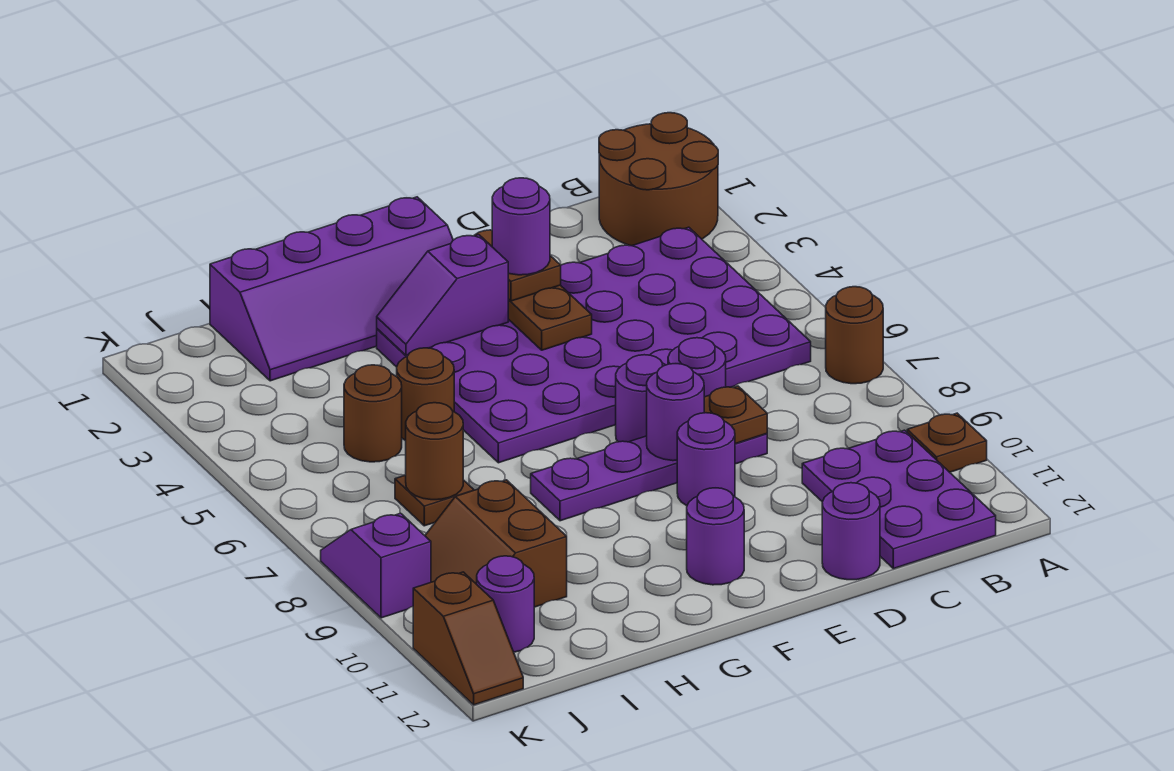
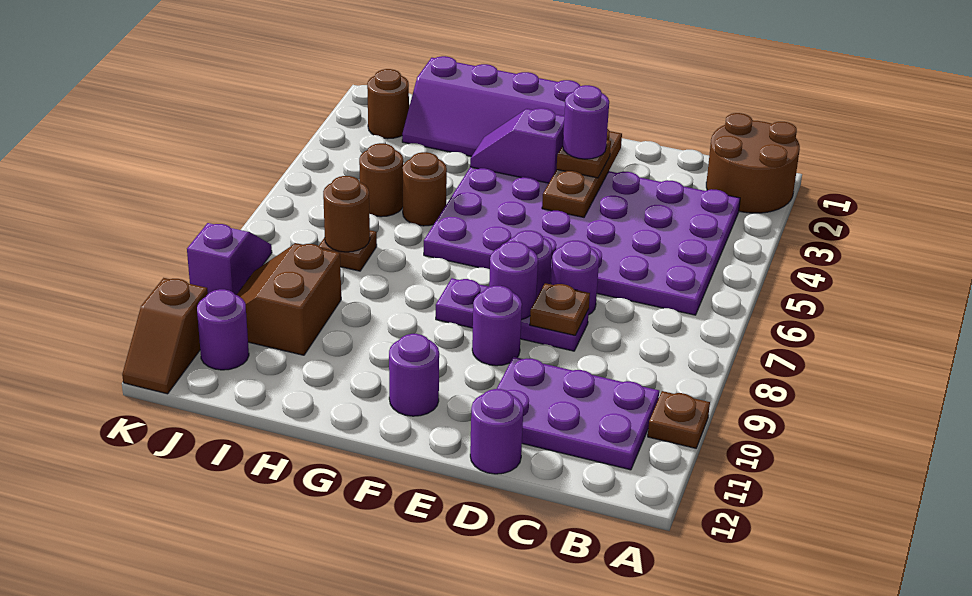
brown round brick A7 level 1 -> brown round brick J2 level 1
purple plate B10:C12 level 1 -> purple plate B10:D11 level 1
purple plate D8:G8 level 1 -> purple plate D8:F8 level 1

